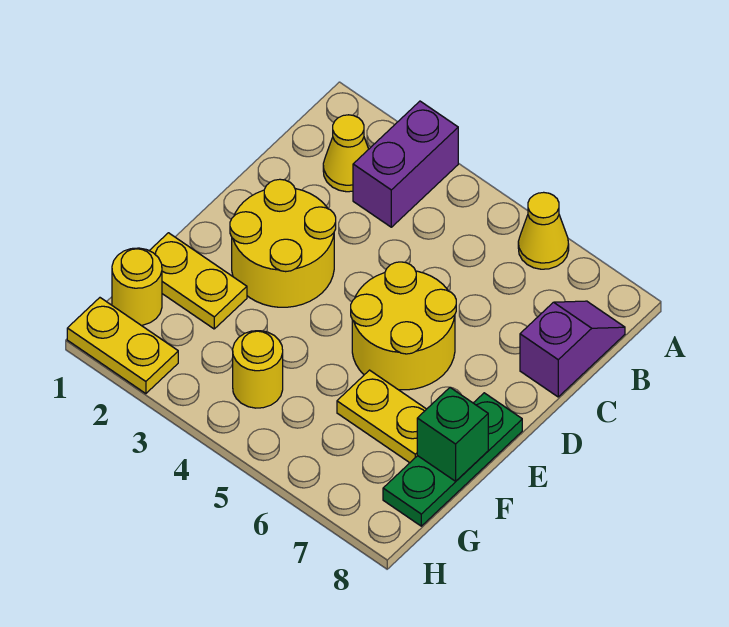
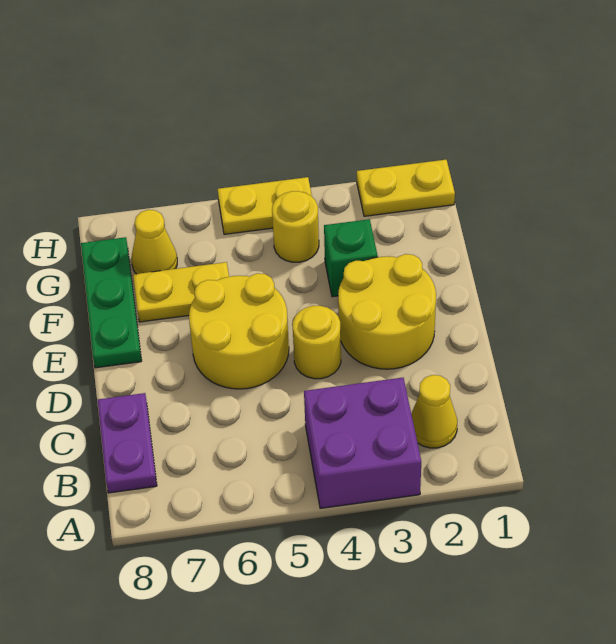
purple brick A3:B3 level 1 -> purple brick A3:B4 level 1
yellow cone A6 level 1 -> yellow cone G7 level 1
purple slope B8:C8 level 1 top C -> purple plate B8:C8 level 1
yellow plate F1:F2 level 1 -> yellow plate H4:H5 level 1
green brick F8 level 2 -> green brick F3 level 1
yellow round brick G1 level 1 -> yellow round brick D4 level 1

